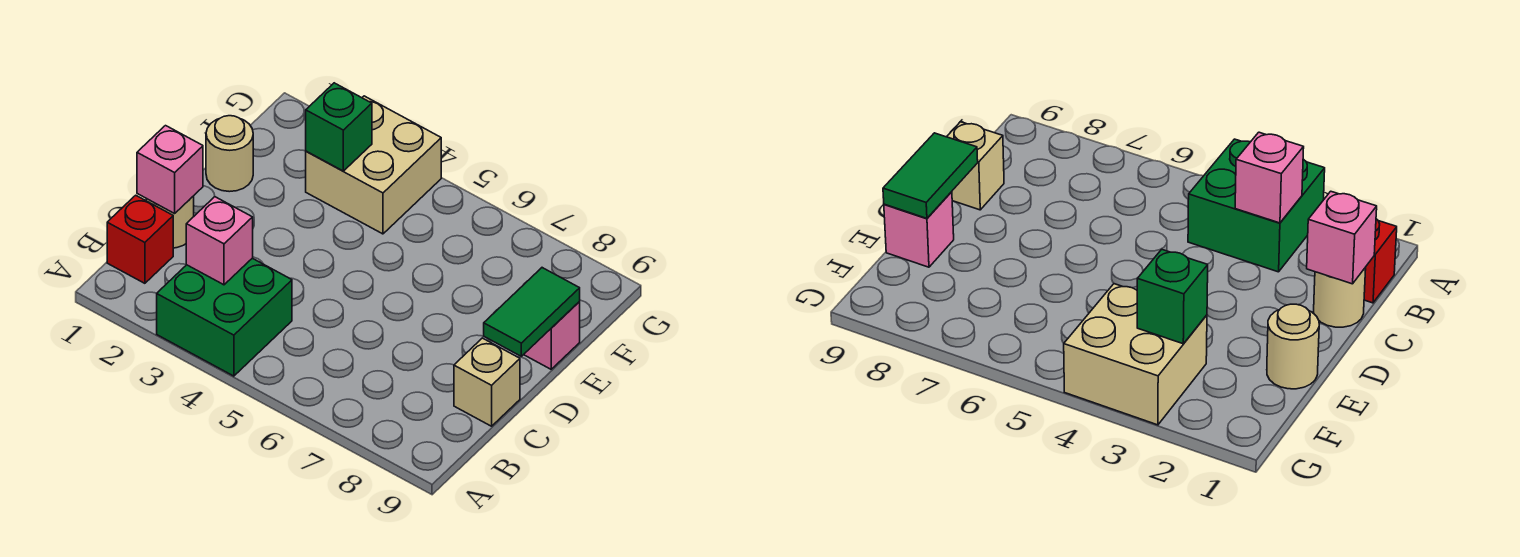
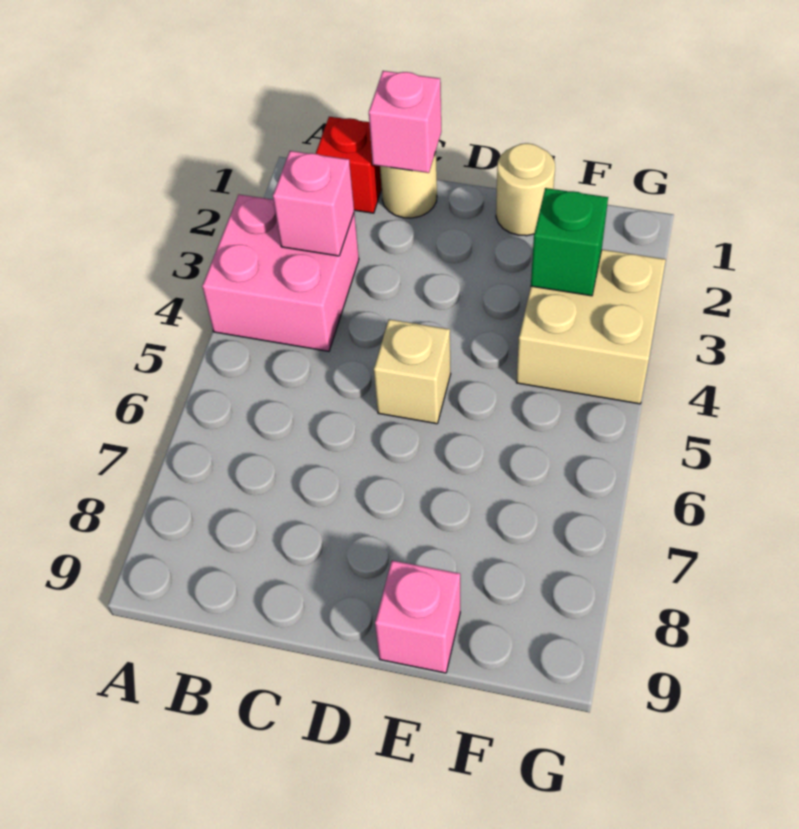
green brick A3:B4 level 1 -> pink brick A3:B4 level 1
tan brick C9 level 1 -> tan brick D5 level 1
green tile D9:E9 level 2 -> none

